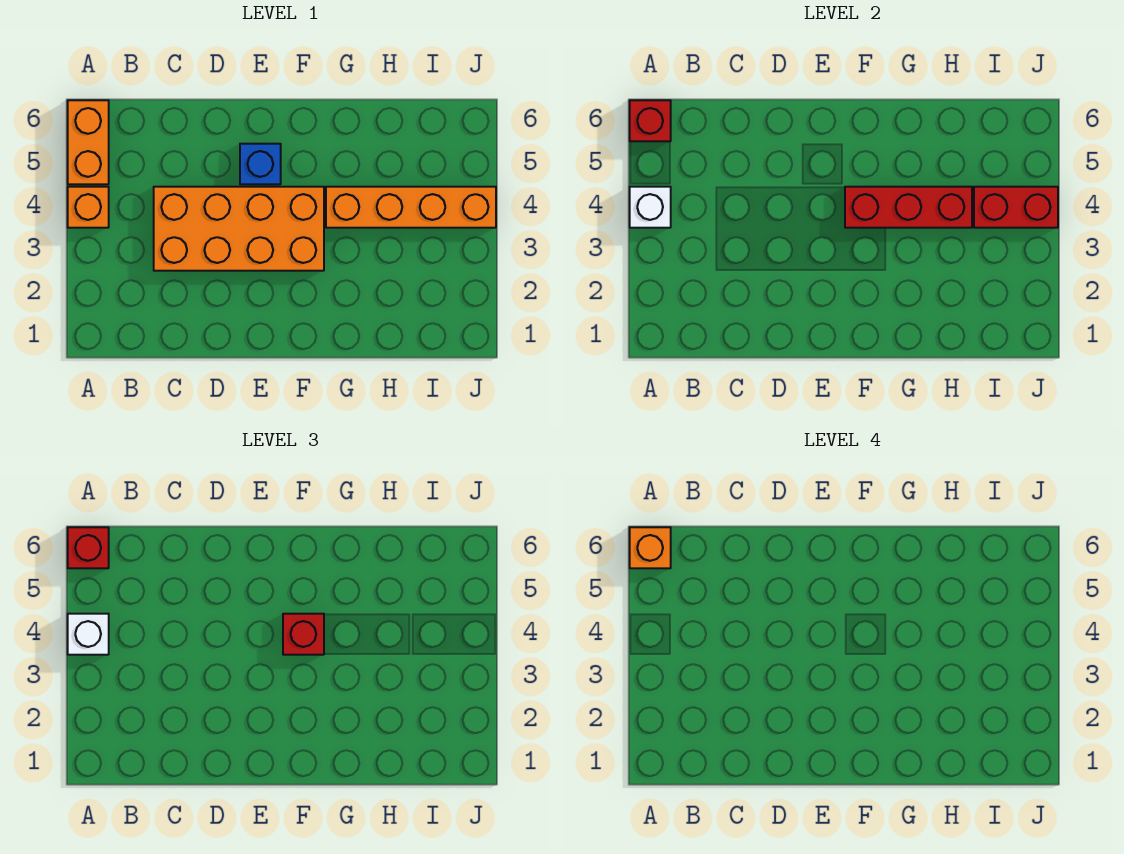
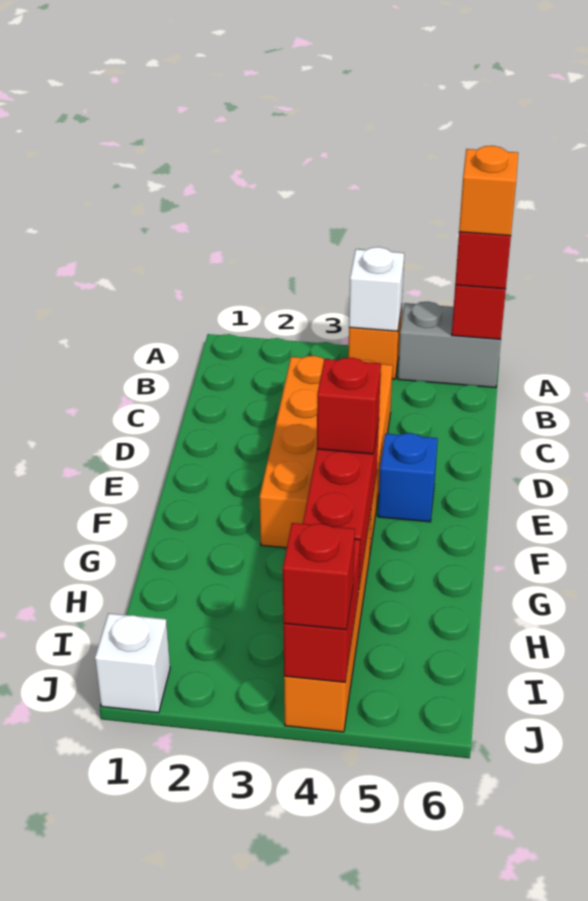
white brick A4 level 3 -> white brick J1 level 1
orange brick A5:A6 level 1 -> grey brick A5:A6 level 1
none -> red brick J4 level 3

